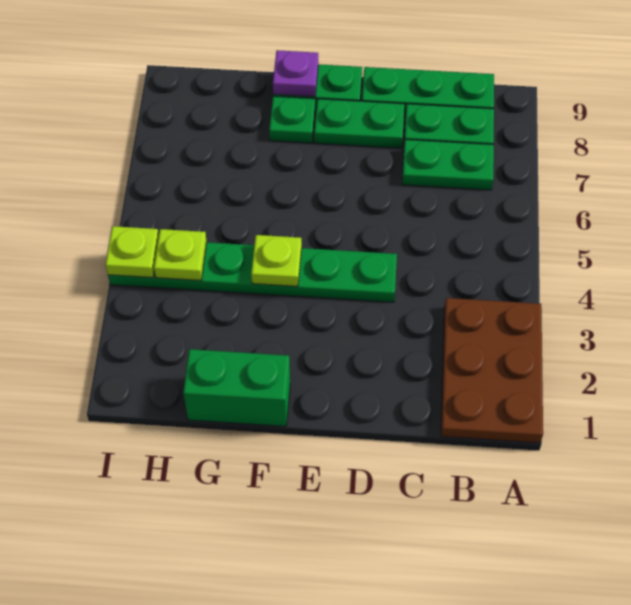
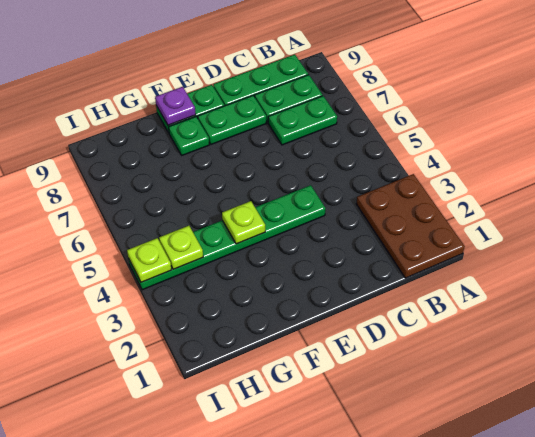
green brick F1:G1 level 1 -> none

